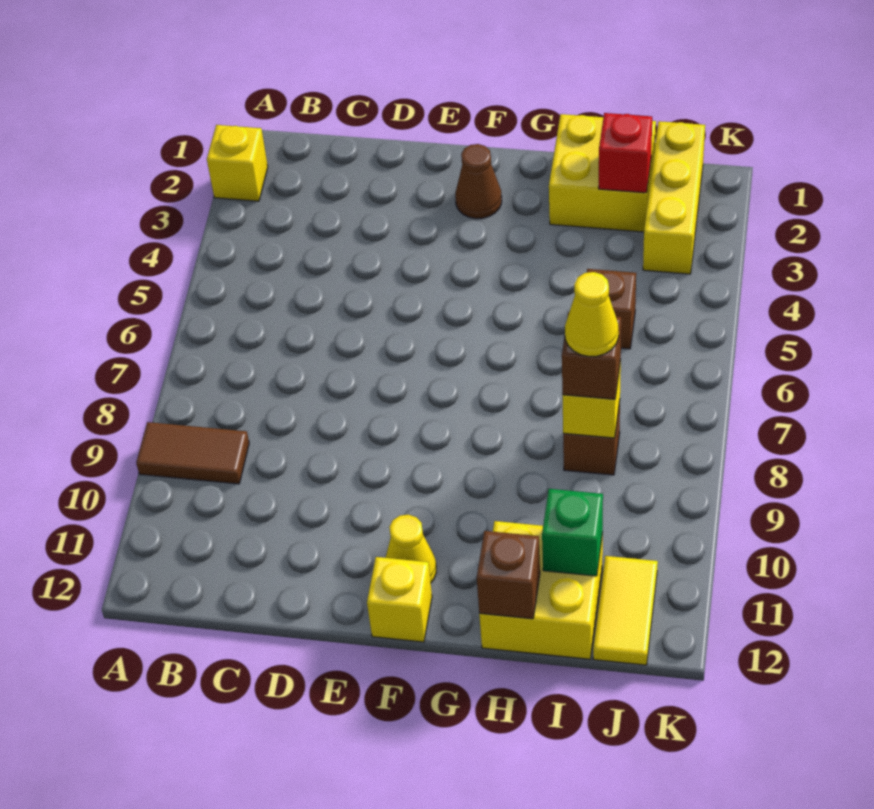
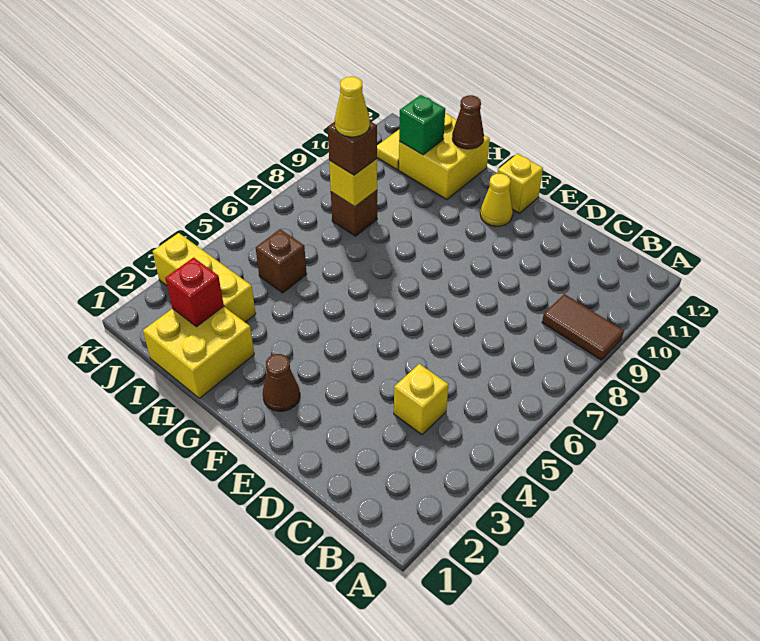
yellow brick A2 level 1 -> yellow brick C4 level 1
brown brick H12 level 2 -> brown cone H12 level 2
yellow brick J1:J3 level 1 -> yellow brick I3:K3 level 1

